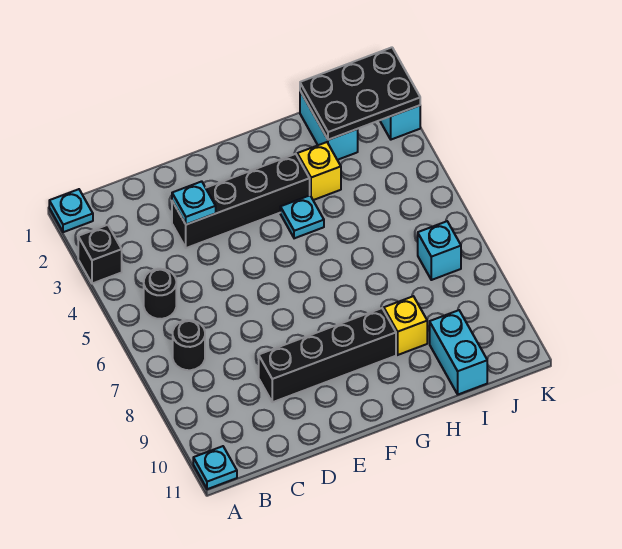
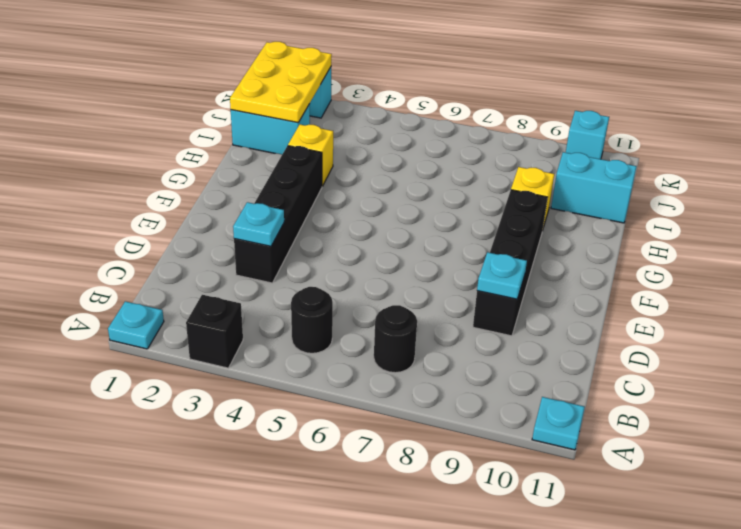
cyan plate G4 level 1 -> cyan plate D9 level 2
black plate I1:K2 level 2 -> yellow plate I1:K2 level 2
cyan brick J7 level 1 -> cyan brick K10 level 1

